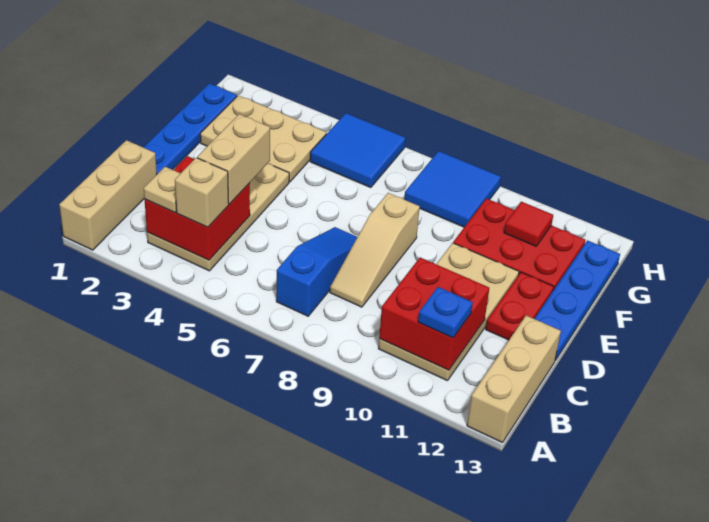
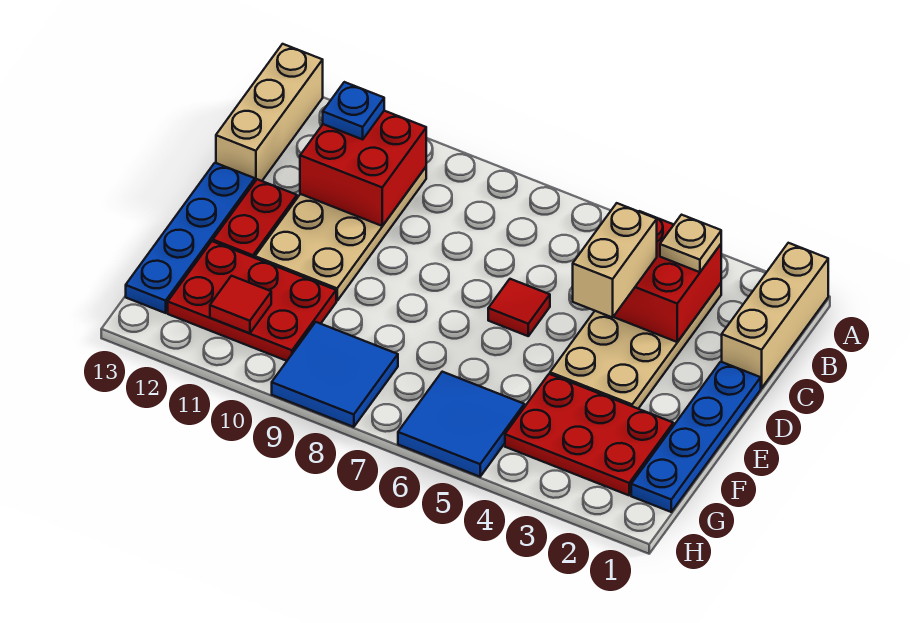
tan brick B4 level 3 -> none
blue slope B7:D7 level 1 top B -> none
tan slope C8:E8 level 1 top E -> none
none -> red tile D6 level 1
tan plate F2:G4 level 1 -> red plate F2:G4 level 1

